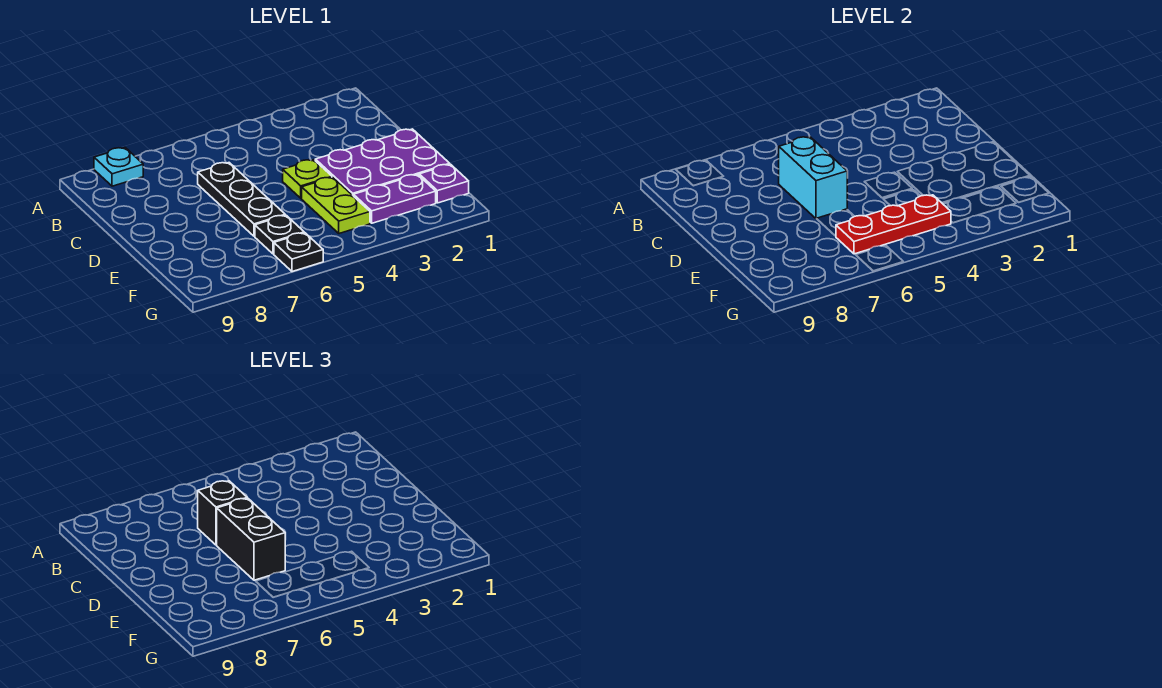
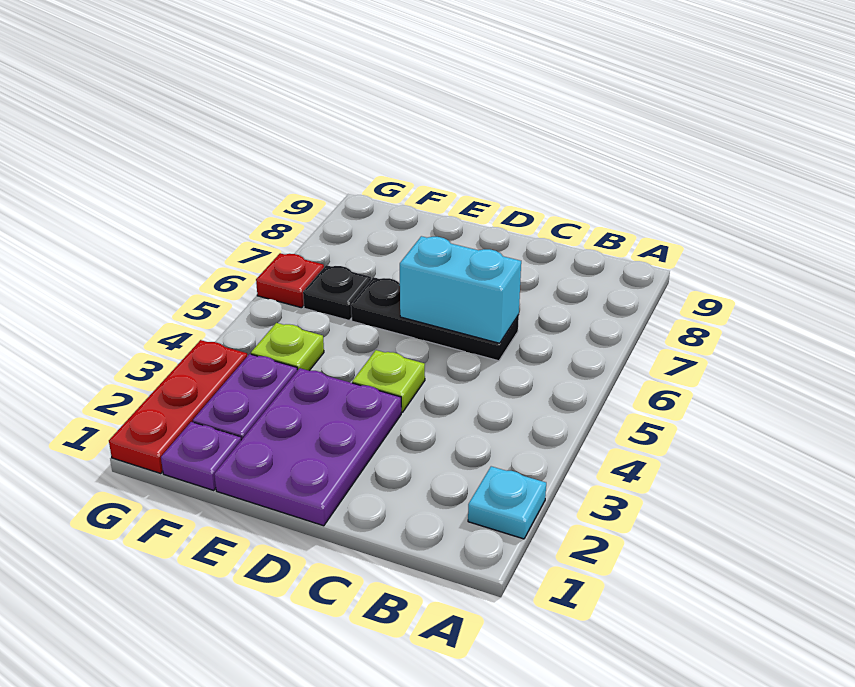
cyan plate A8 level 1 -> cyan plate A2 level 1
black brick C6 level 3 -> none
black brick D6:E6 level 3 -> none
lime plate E4:F4 level 1 -> lime plate F4 level 1
red plate F4:F6 level 2 -> red plate G1:G3 level 1
black plate G6 level 1 -> red plate G6 level 1

